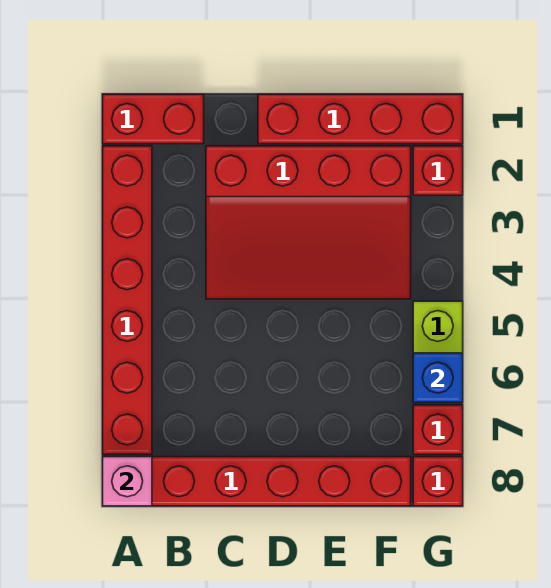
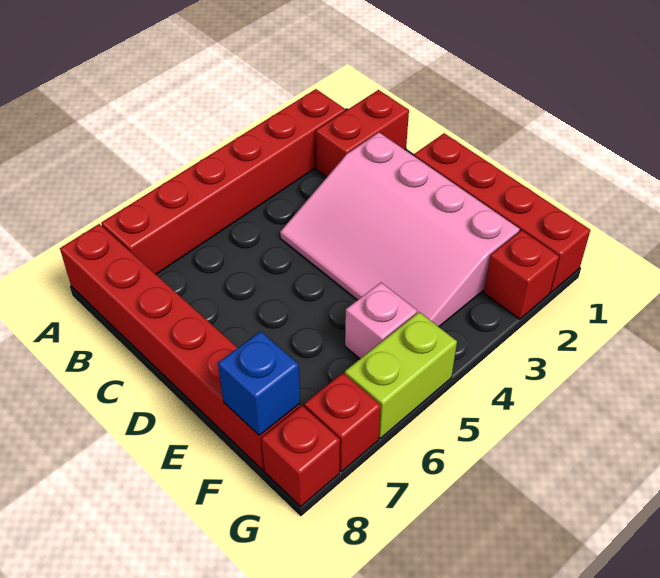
red brick A1:B1 level 1 -> red brick B1:B2 level 1
pink brick A8 level 2 -> pink brick F5 level 1
red slope C2:F4 level 1 top 2 -> pink slope C2:F4 level 1 top 2
blue brick G6 level 2 -> blue brick F8 level 2

